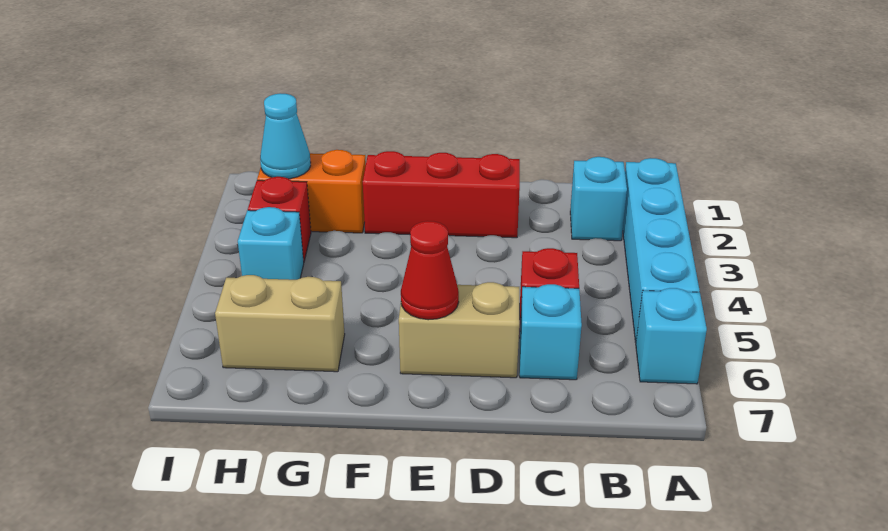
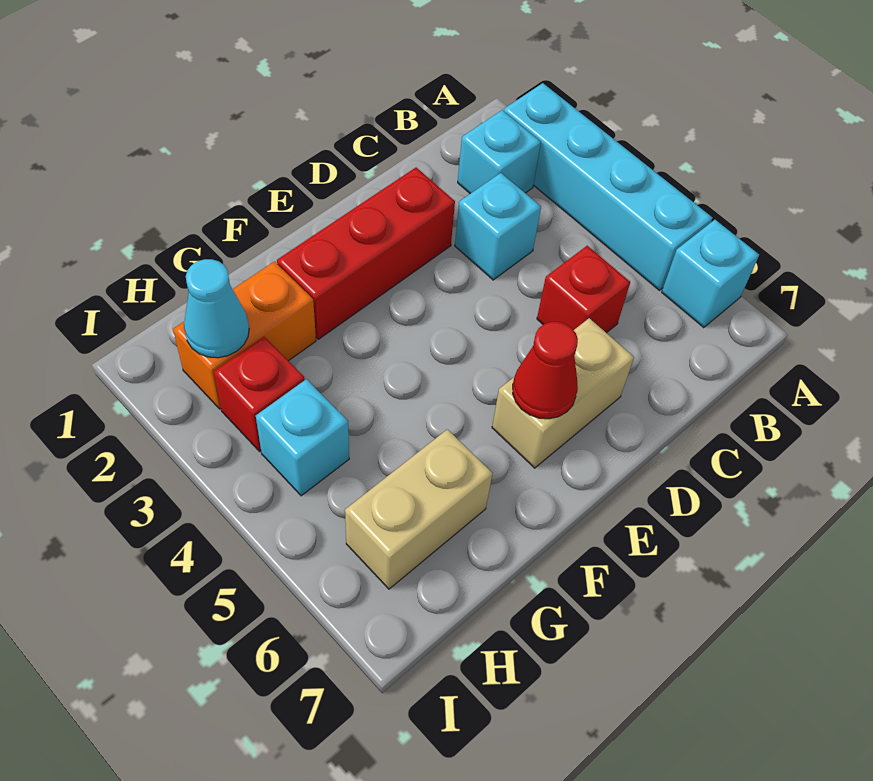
cyan brick C6 level 1 -> cyan brick C3 level 1

